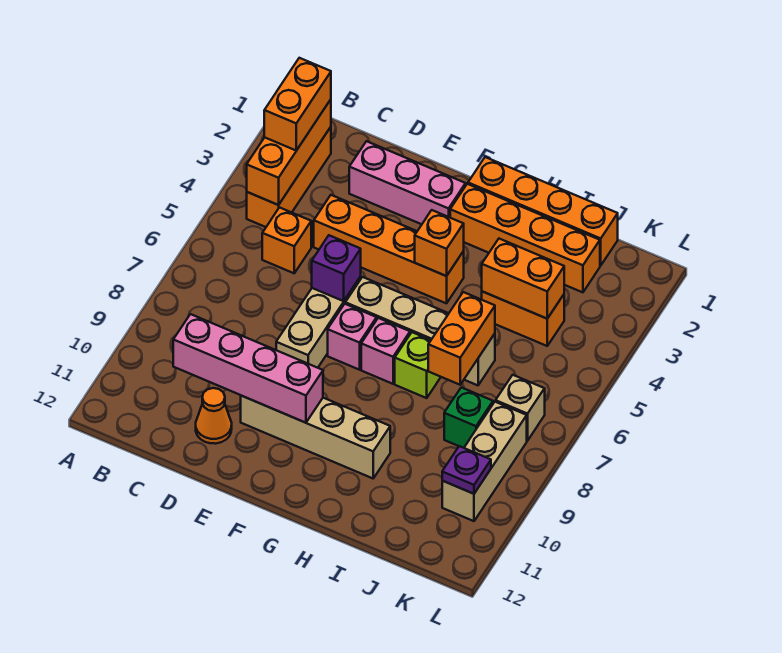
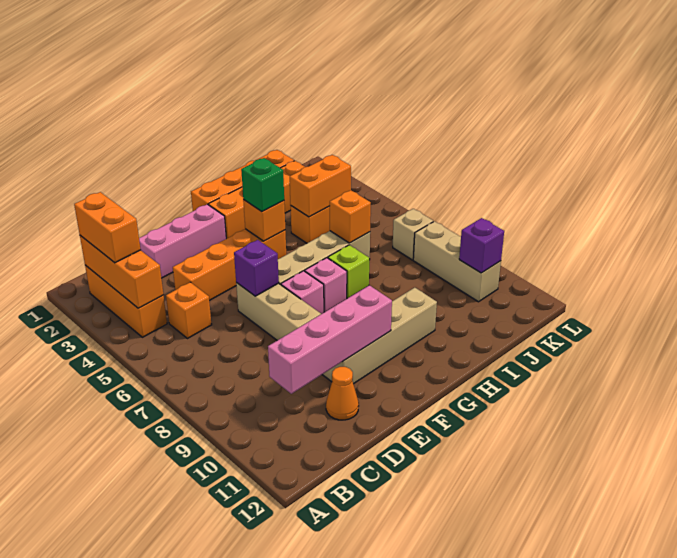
orange brick I6:I7 level 2 -> orange brick I6 level 2
green brick J8 level 1 -> green brick G4 level 3
purple plate K10 level 2 -> purple brick K10 level 2

